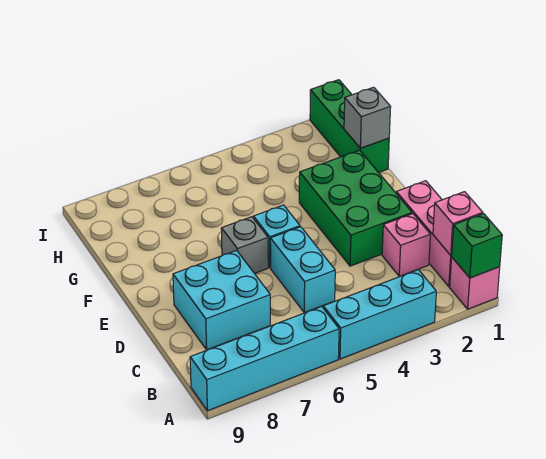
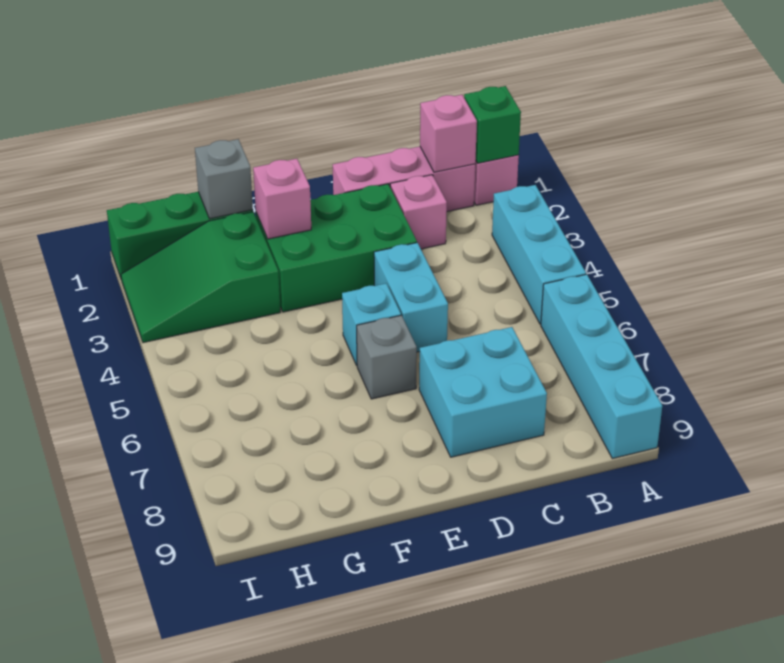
cyan brick C5:D5 level 1 -> cyan brick D4:D5 level 1
none -> pink brick F2 level 2
none -> green slope G2:I3 level 1 top G

